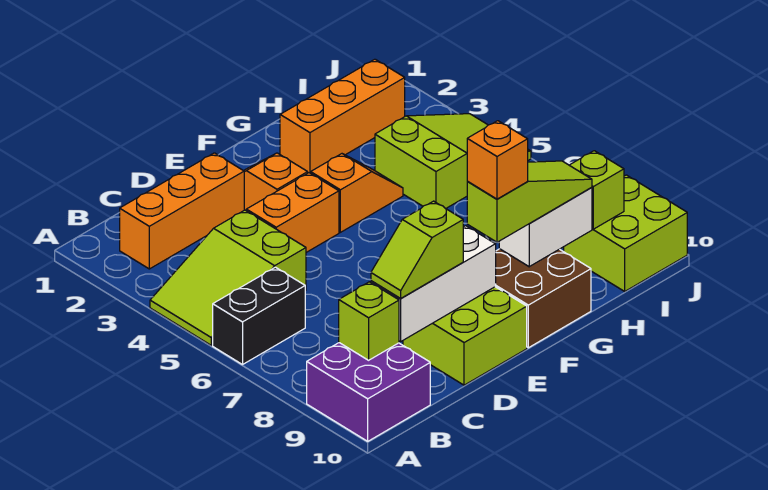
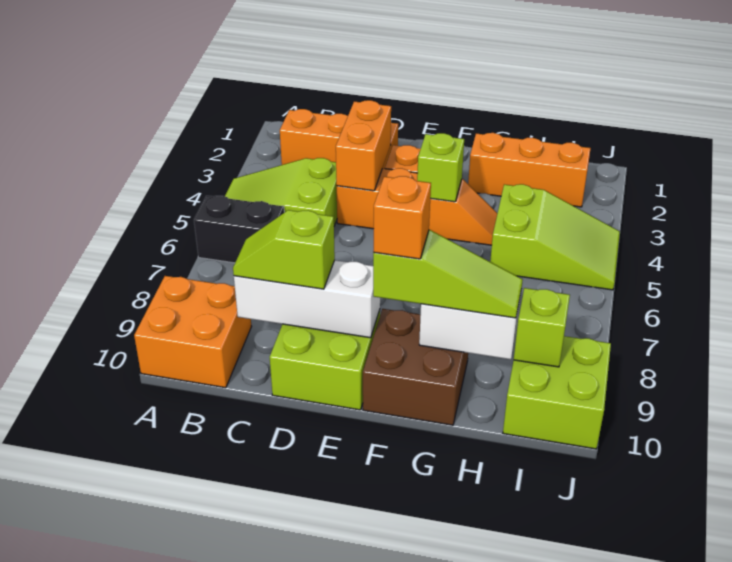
purple brick A9:B10 level 1 -> orange brick A9:B10 level 1
lime brick B9 level 2 -> lime brick F4 level 2
none -> orange brick D3:D4 level 2

